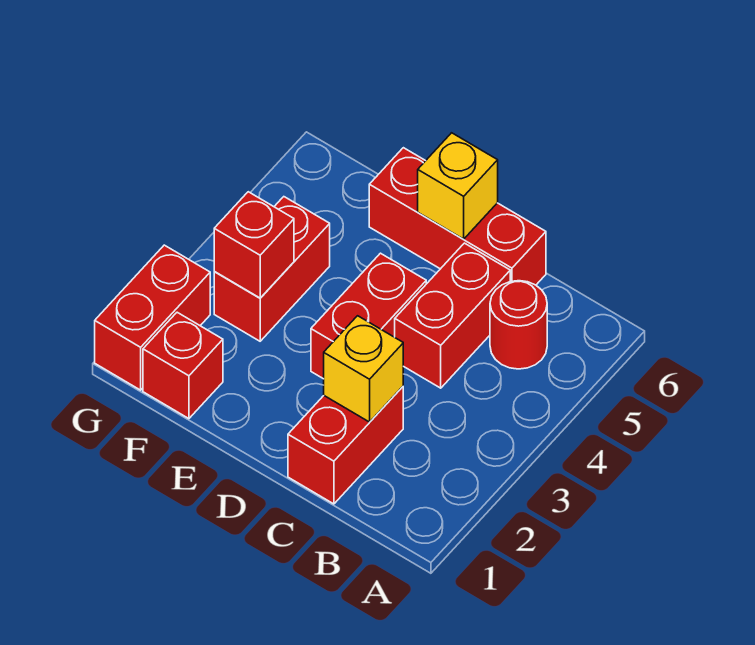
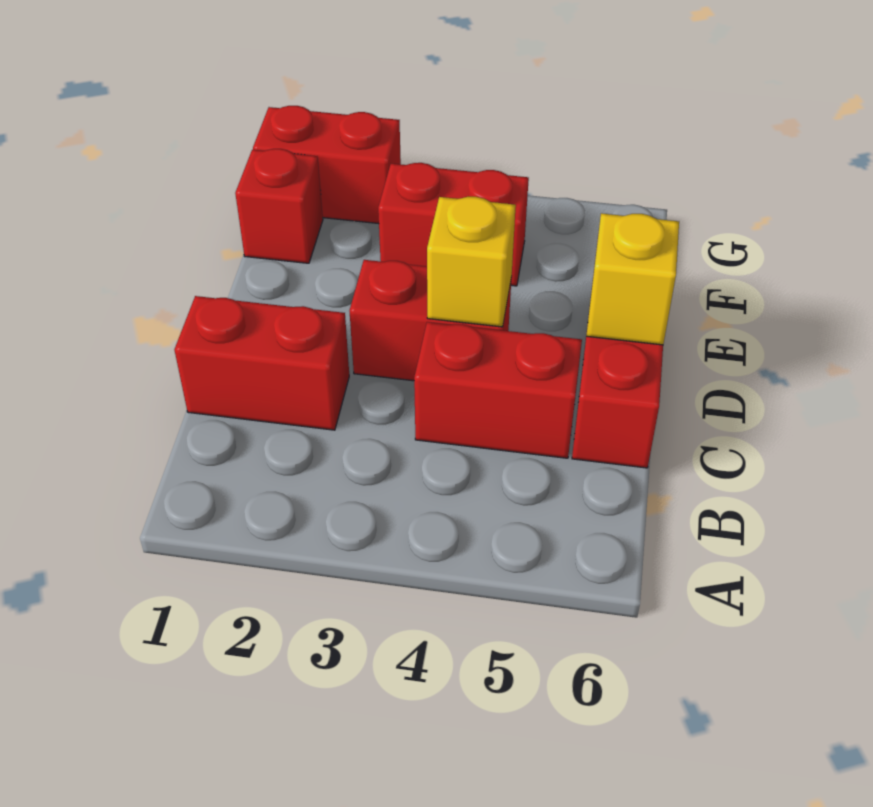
red round brick B5 level 1 -> none
yellow brick C2 level 2 -> yellow brick D4 level 2
red brick F3 level 2 -> none

